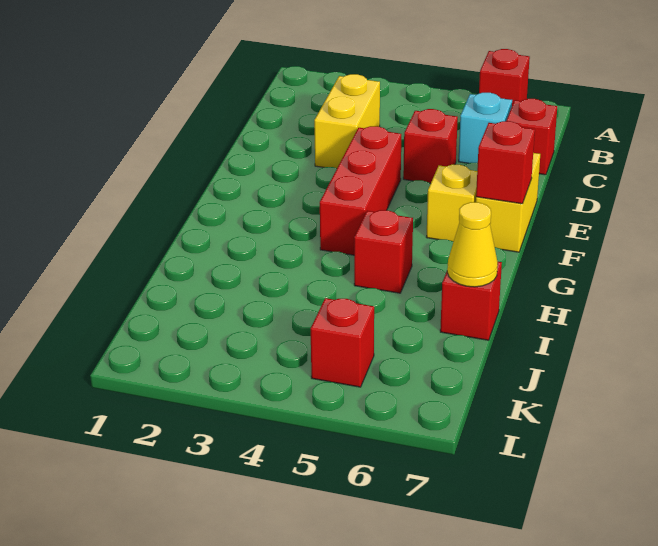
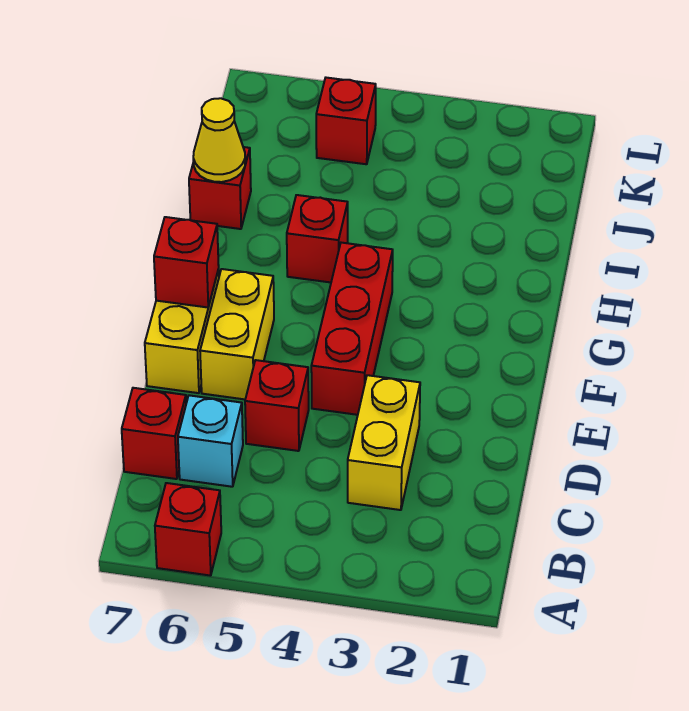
yellow brick F6 level 1 -> yellow brick E6:F6 level 1

